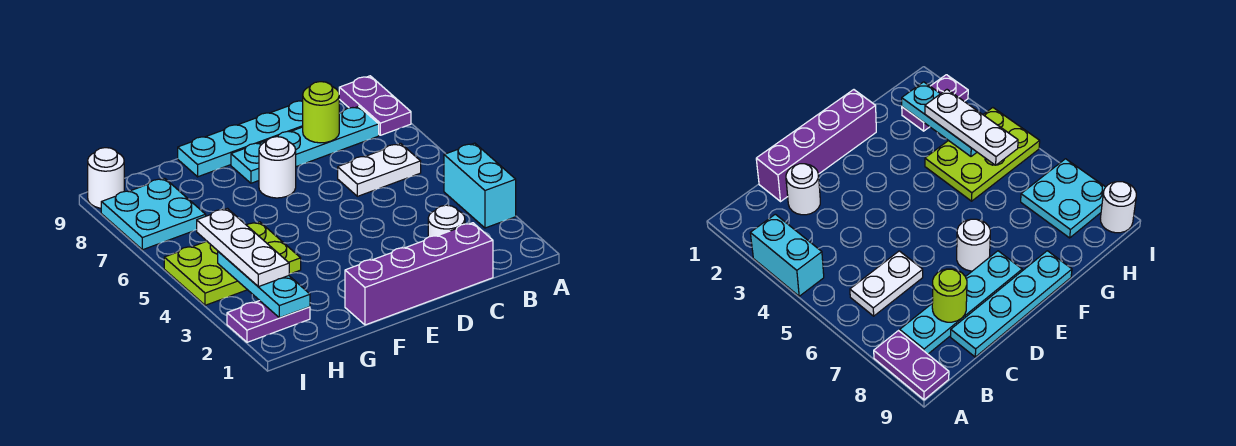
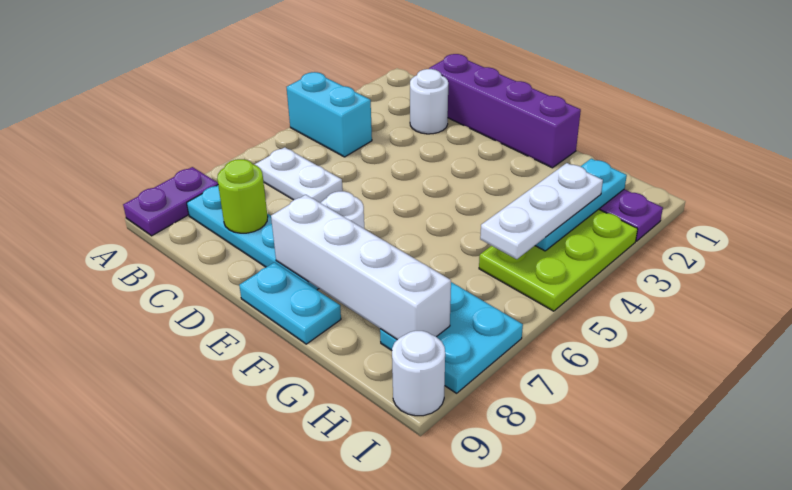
cyan brick A3:A4 level 1 -> cyan brick A4:B4 level 1
cyan plate C9:F9 level 1 -> cyan plate E9:F9 level 1
none -> white brick E8:H8 level 2
lime plate G4:I5 level 1 -> lime plate H3:I5 level 1

